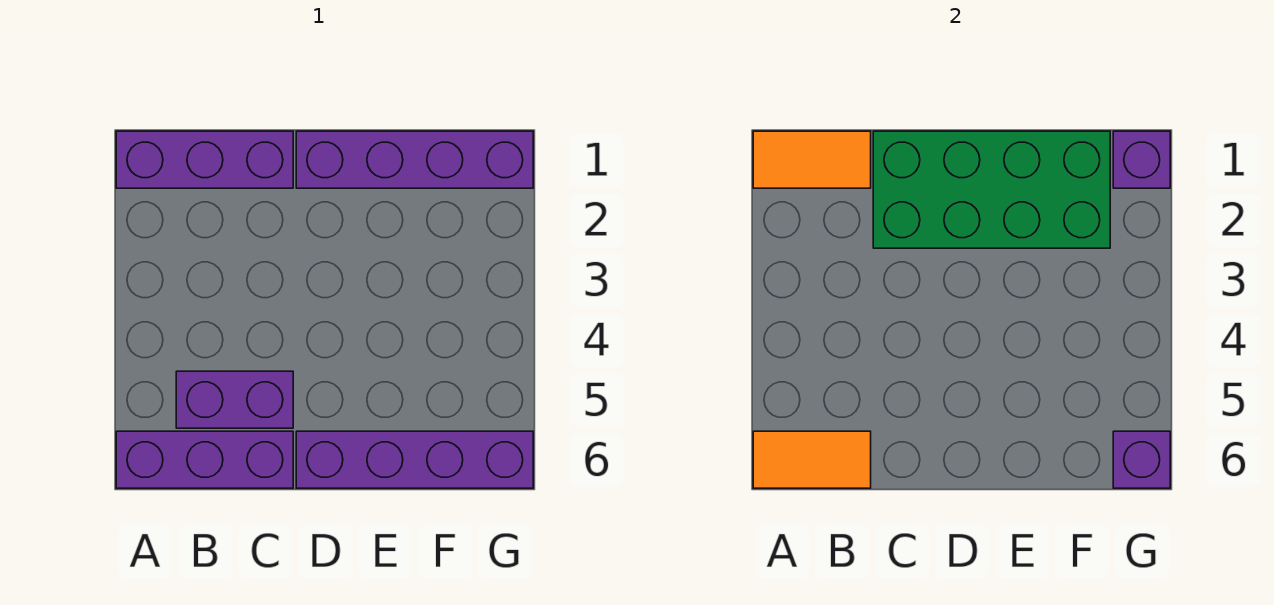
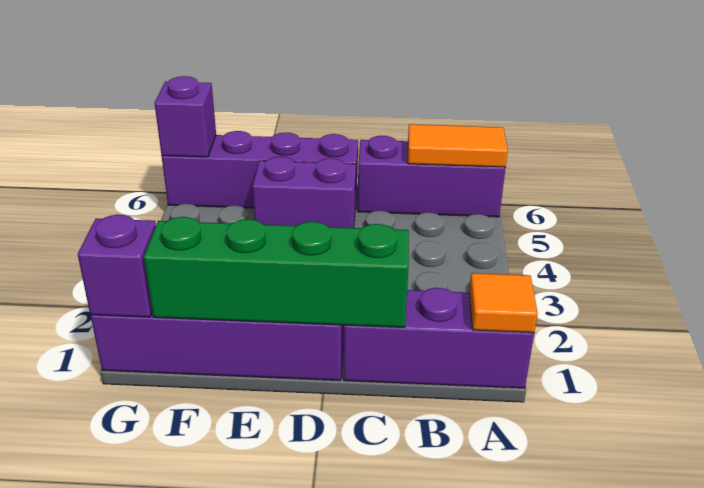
orange tile A1:B1 level 2 -> orange tile A1 level 2
purple brick B5:C5 level 1 -> purple brick D5:E5 level 1
green brick C1:F2 level 2 -> green brick C1:F1 level 2

